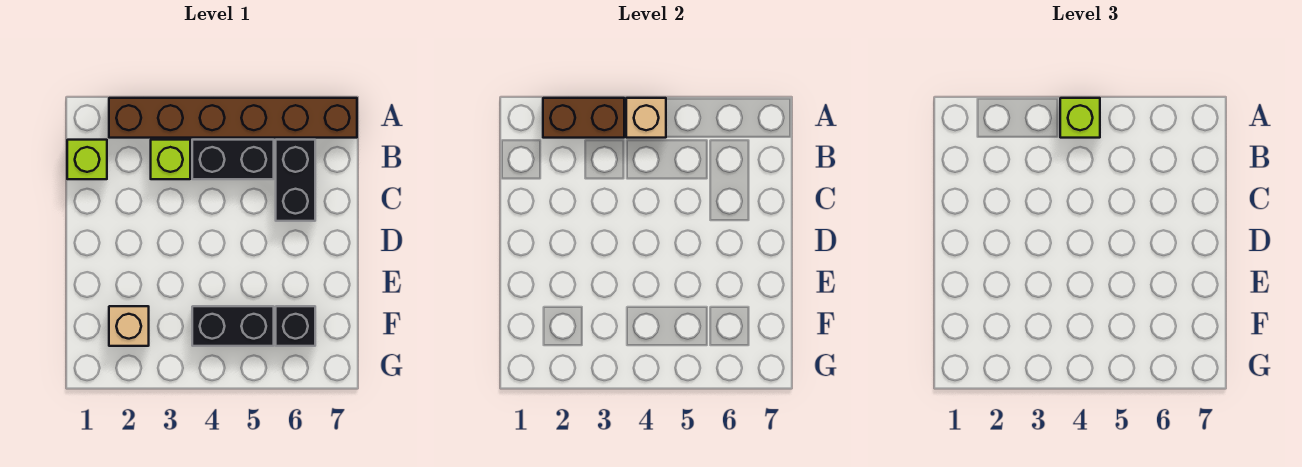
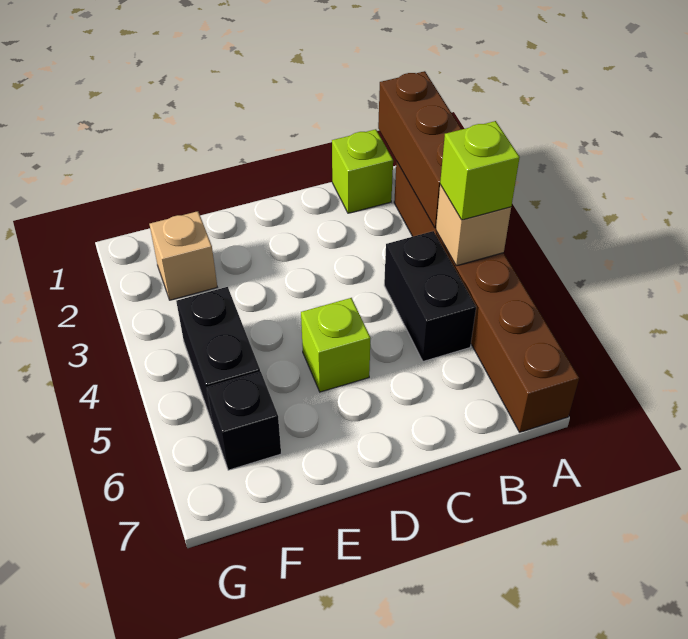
brown brick A2:A3 level 2 -> brown brick A1:A3 level 2
lime brick B3 level 1 -> lime brick D5 level 1
black brick B6:C6 level 1 -> none

